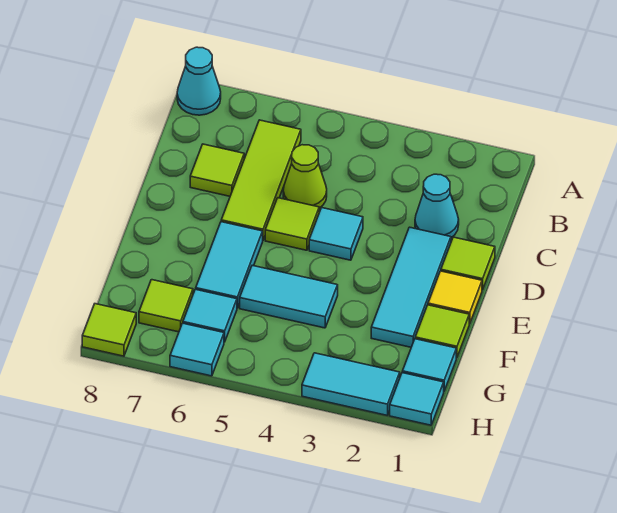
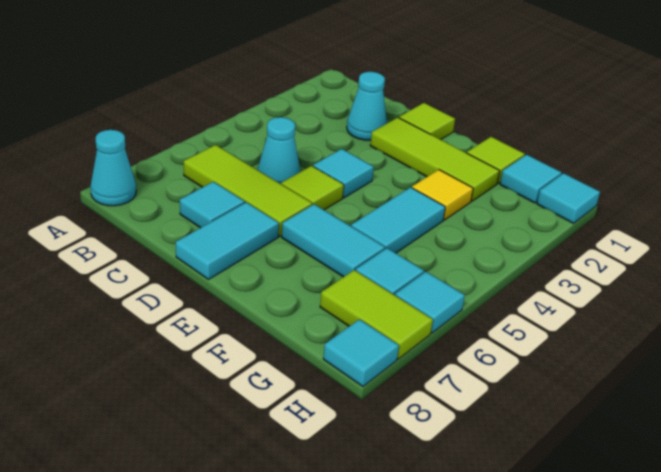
lime cone C5 level 1 -> cyan cone C5 level 1
lime tile C7 level 1 -> cyan tile C7 level 1
cyan tile D2:F2 level 1 -> lime tile D2:F2 level 1
yellow tile E1 level 1 -> yellow tile F3 level 1
lime tile G7 level 1 -> lime tile G7:H7 level 1
cyan tile H2:H3 level 1 -> cyan tile D7:D8 level 1
lime tile H8 level 1 -> cyan tile H8 level 1

